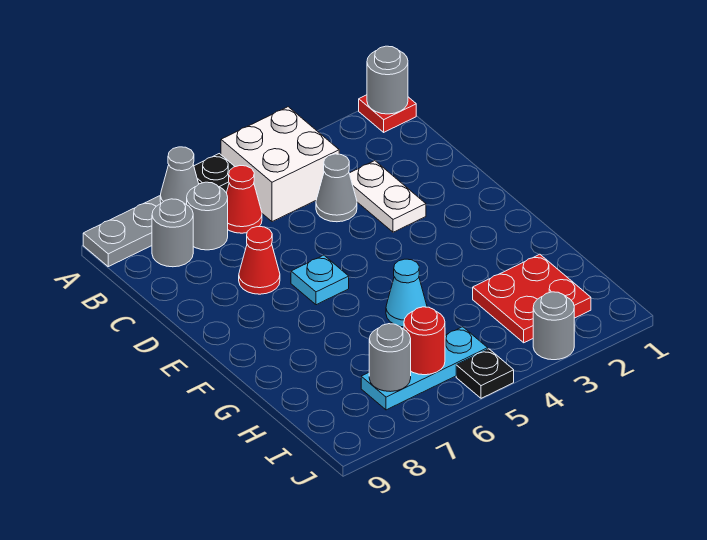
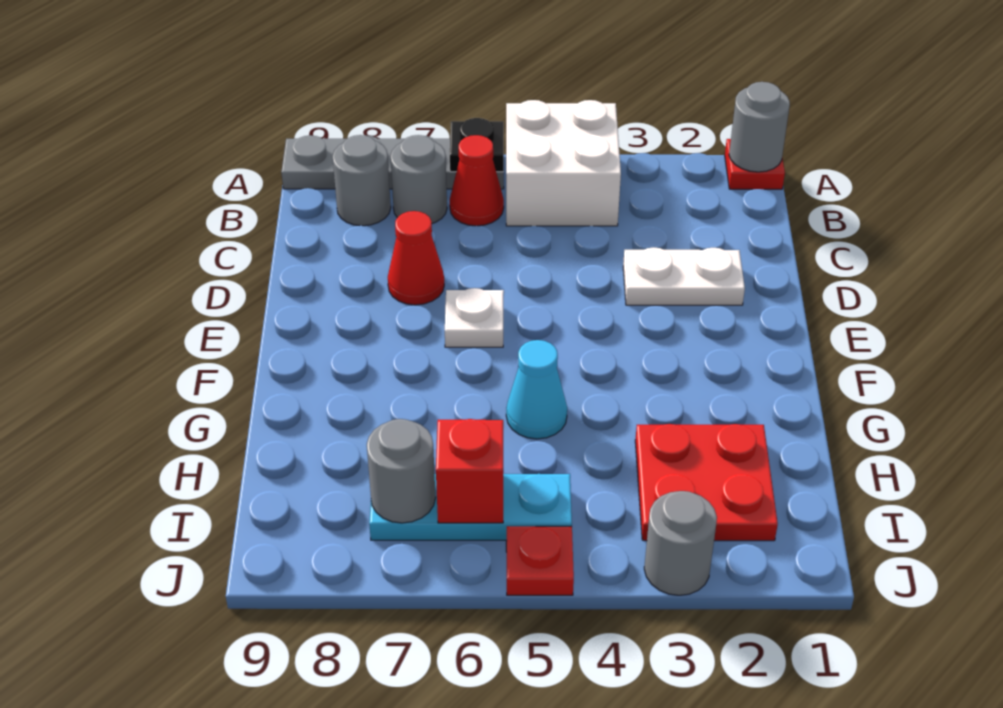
grey cone A7 level 2 -> none
white plate C3:D3 level 1 -> white plate D2:D3 level 1
grey cone C4 level 1 -> none
cyan plate E6 level 1 -> white plate E6 level 1
red round brick I6 level 2 -> red brick I6 level 2
black plate J5 level 1 -> red plate J5 level 1

